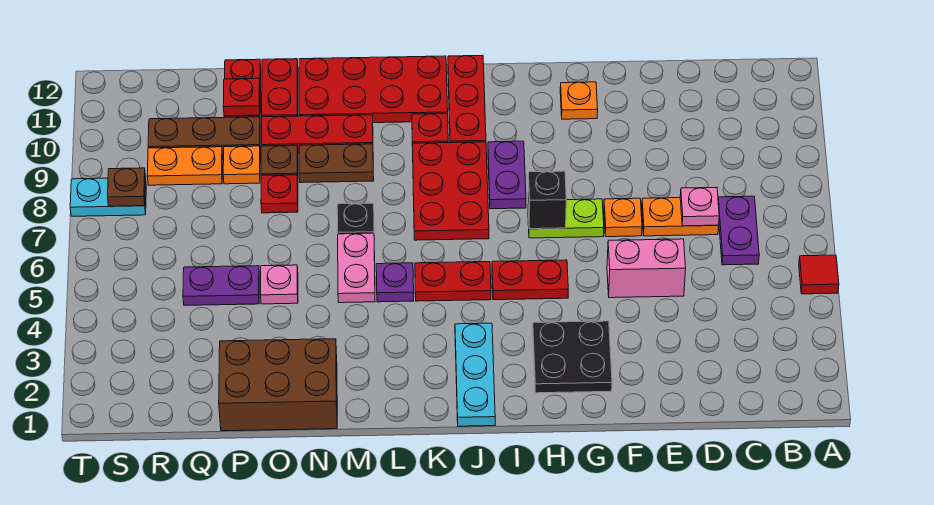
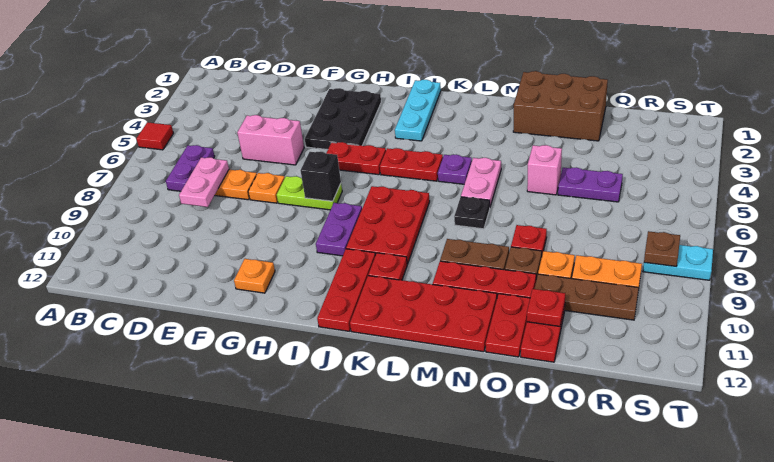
pink plate D7 level 2 -> pink plate D7:D8 level 2
black plate G2:H3 level 1 -> black plate G2:H4 level 1
pink plate O5 level 1 -> pink brick O5 level 1

